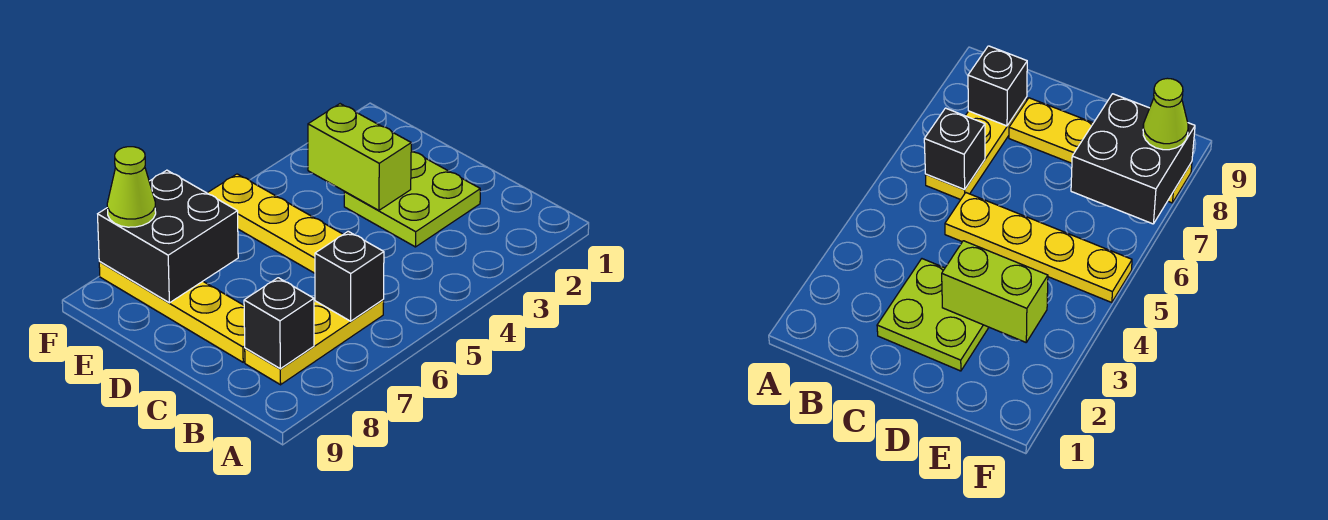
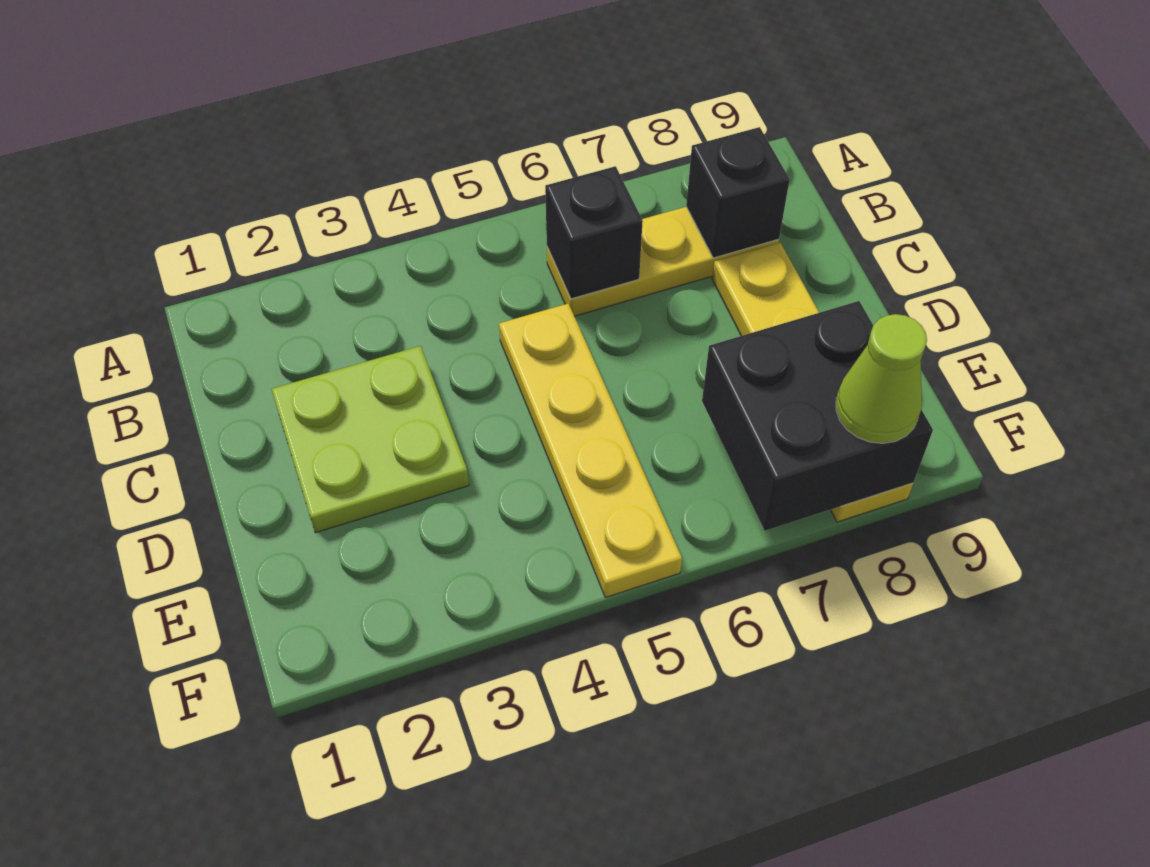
lime brick D3:E3 level 2 -> none

